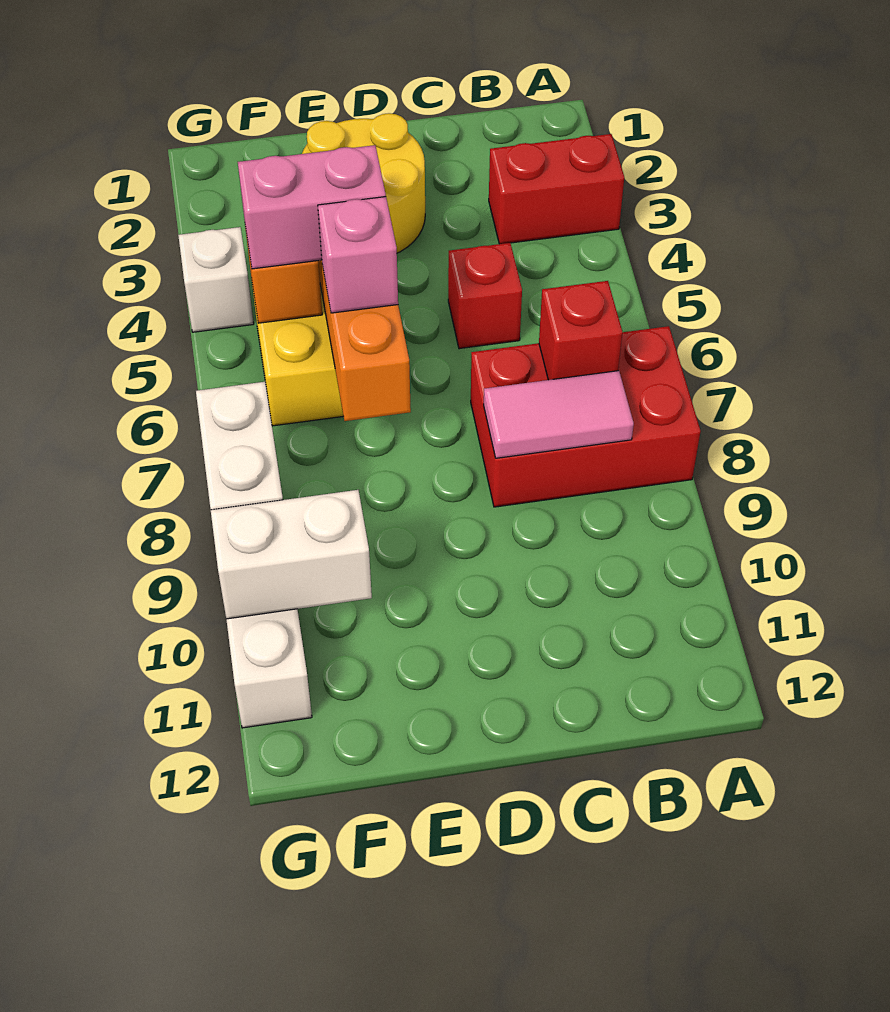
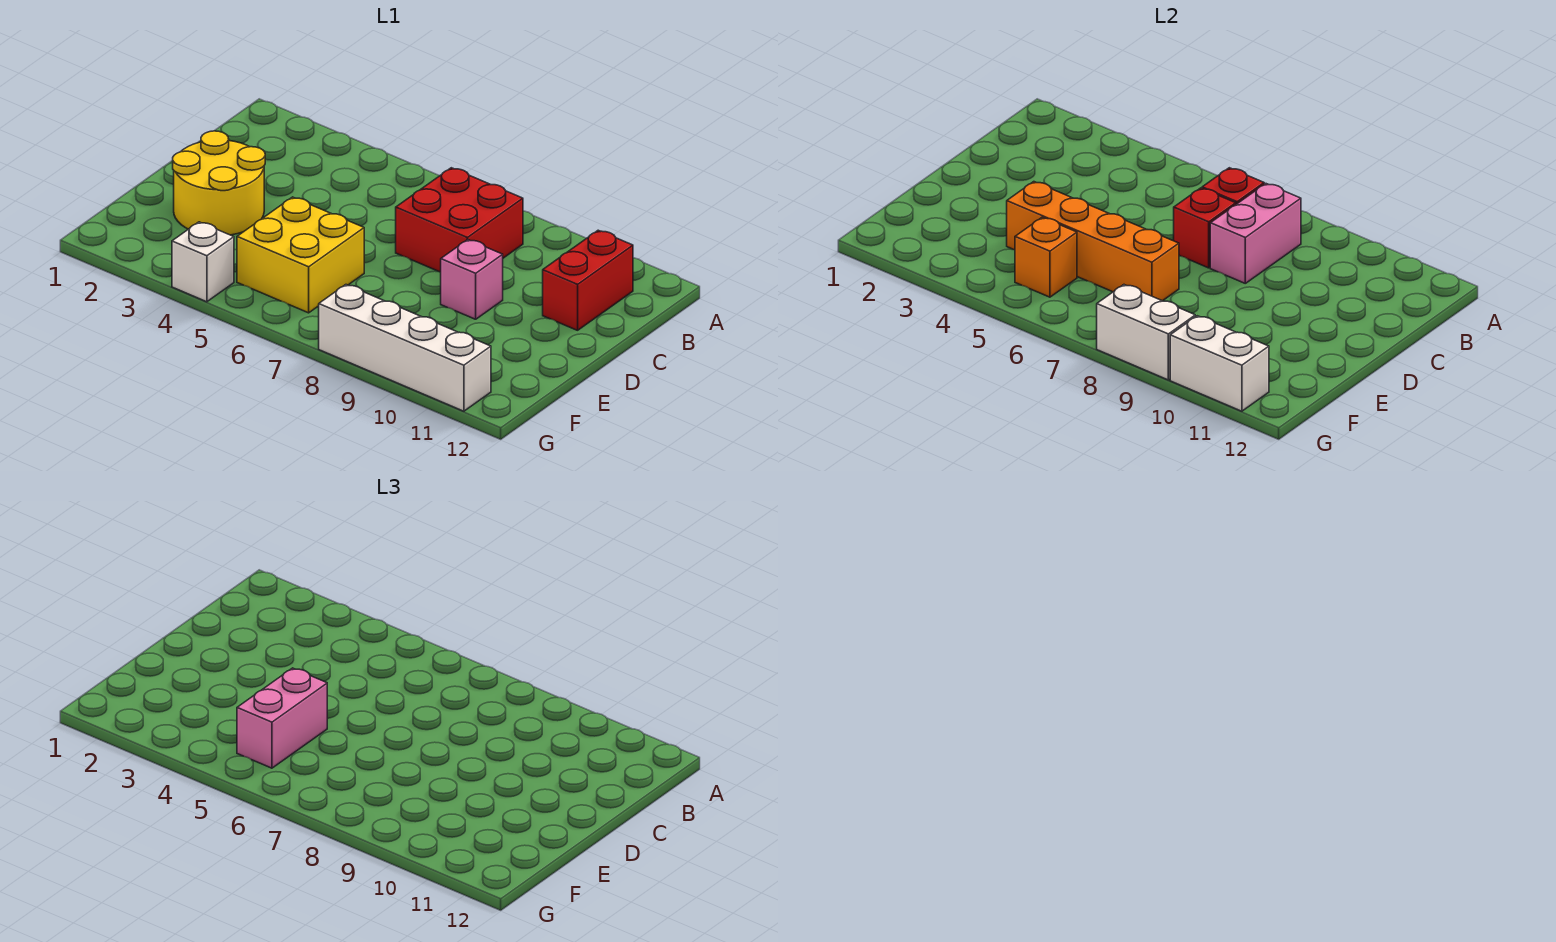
red brick A3:B3 level 1 -> red brick B11:C11 level 1
red brick A7:C8 level 1 -> red brick B7:C8 level 1
pink tile B8:C8 level 2 -> pink brick B8:C8 level 2
red brick C5 level 1 -> red brick C7 level 2
pink brick E6 level 3 -> pink brick D9 level 1
white brick F10:G10 level 2 -> white brick G10:G11 level 2

